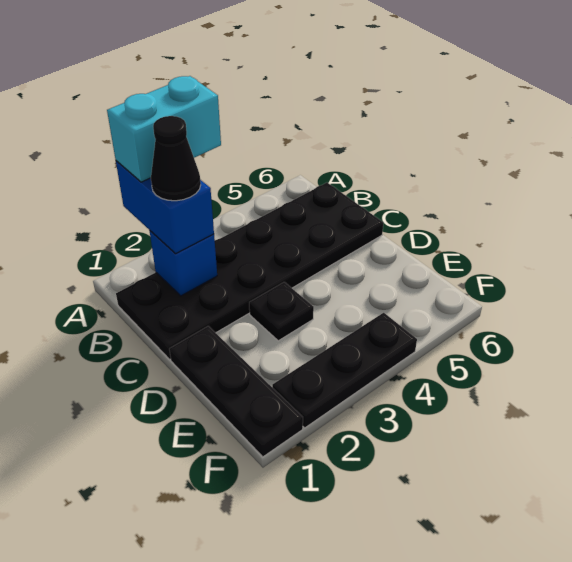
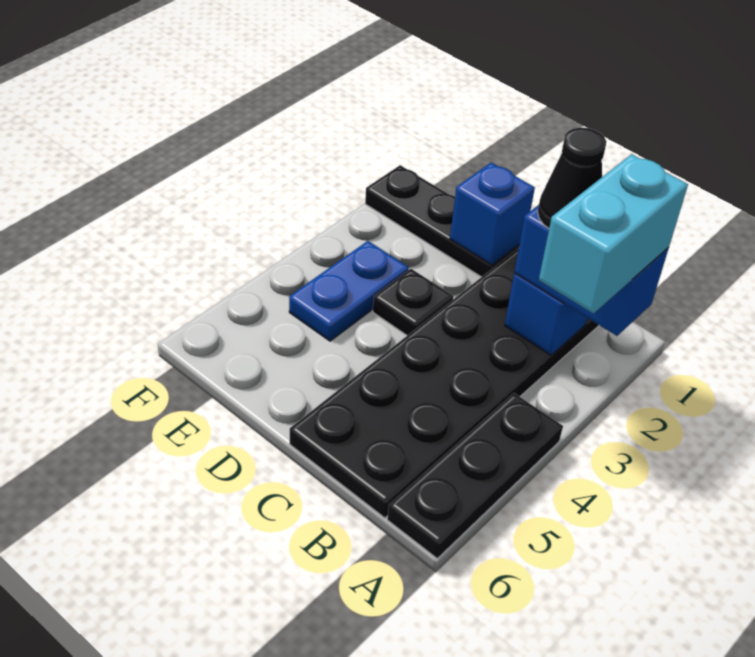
none -> blue brick D1 level 2
none -> blue plate E3:E4 level 1
black plate F2:F4 level 1 -> black plate A4:A6 level 1

